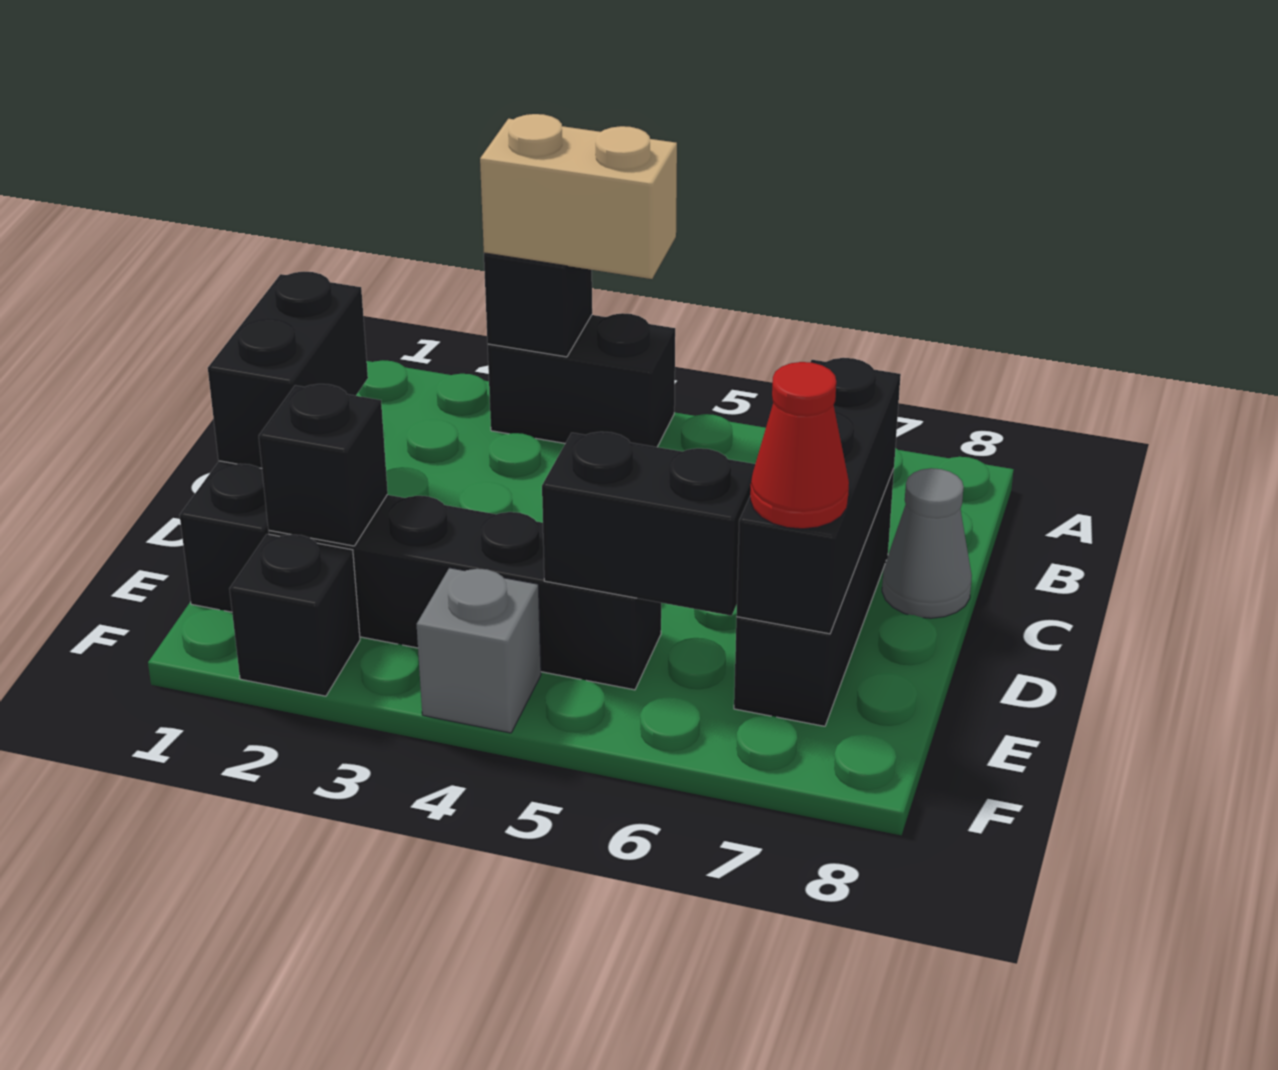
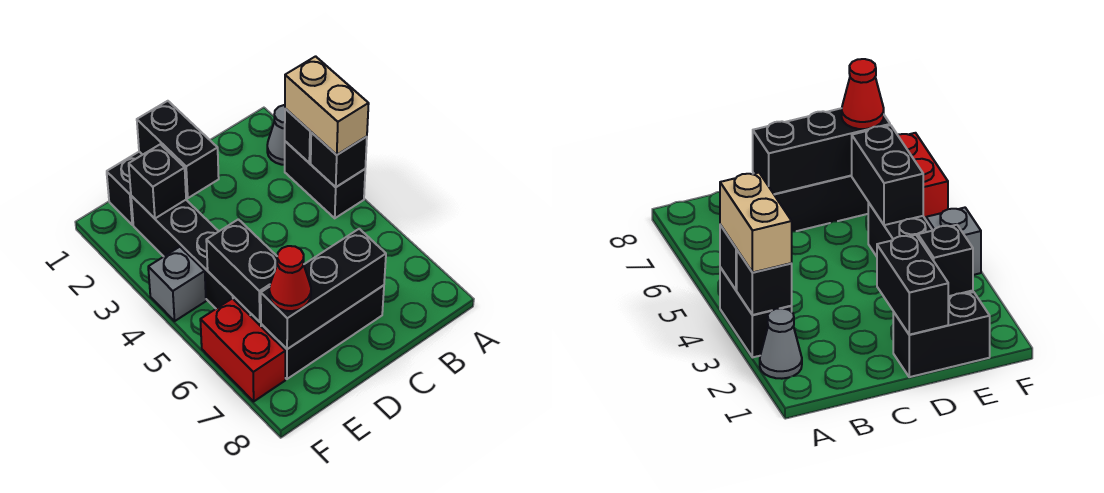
black brick C1:D1 level 2 -> black brick D1:D2 level 2
grey cone C8 level 1 -> grey cone A2 level 1
black brick F2 level 1 -> black brick A4 level 2
none -> red brick F6:F7 level 1

